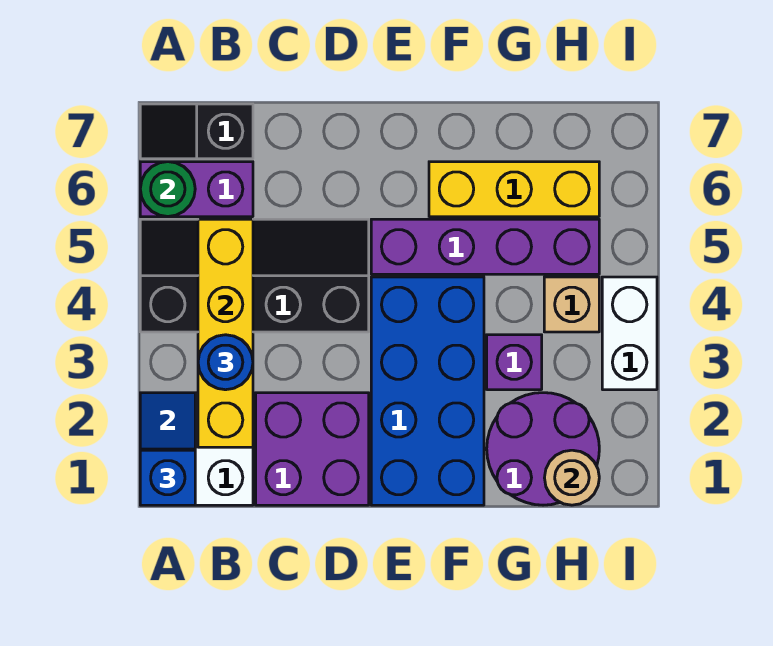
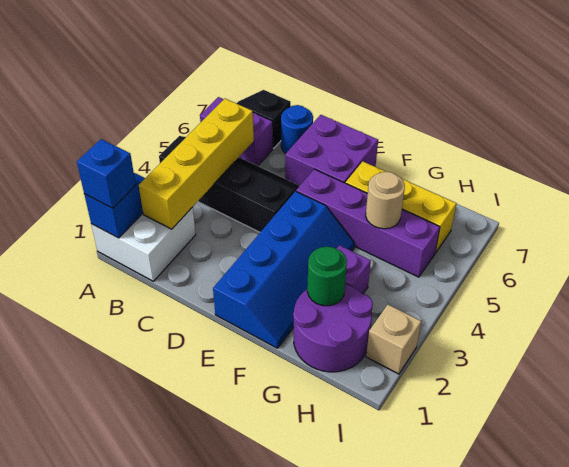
green round brick A6 level 2 -> green round brick G2 level 2
blue round brick B3 level 3 -> blue round brick C7 level 1
purple brick C1:D2 level 1 -> purple brick D6:E7 level 1
blue brick E1:F4 level 1 -> blue slope E1:F4 level 1 top E
tan round brick H1 level 2 -> tan round brick G5 level 2
tan brick H4 level 1 -> tan brick I2 level 1
white brick I3:I4 level 1 -> none

